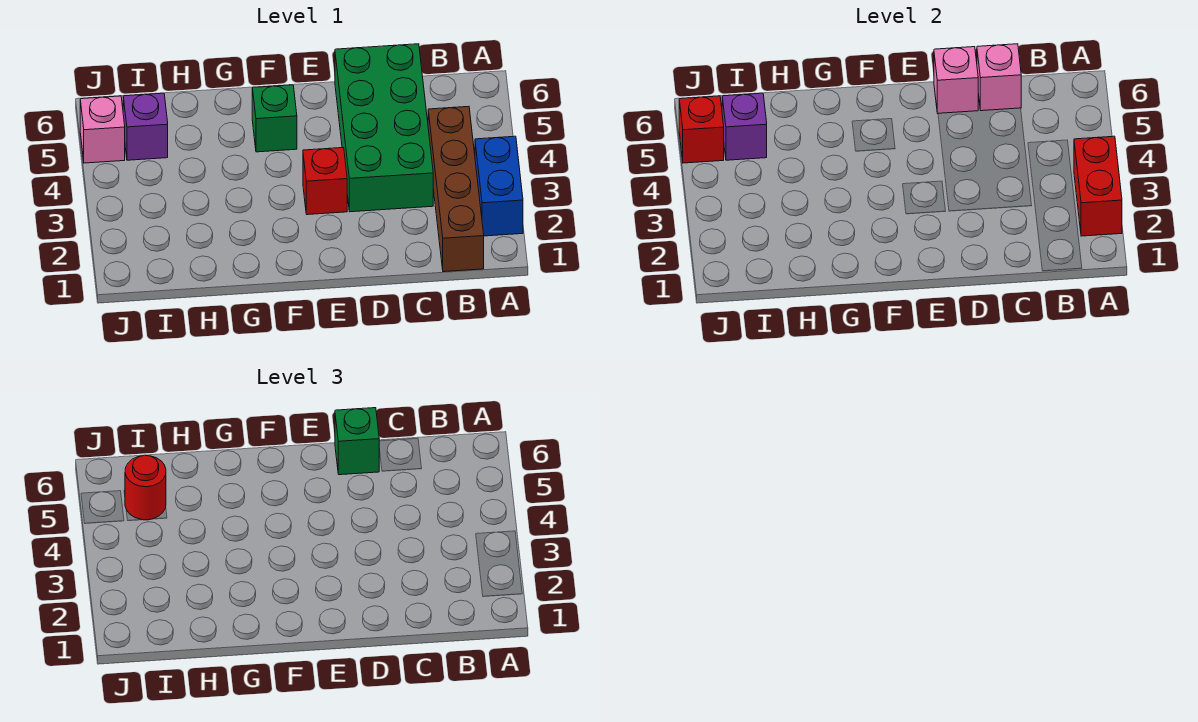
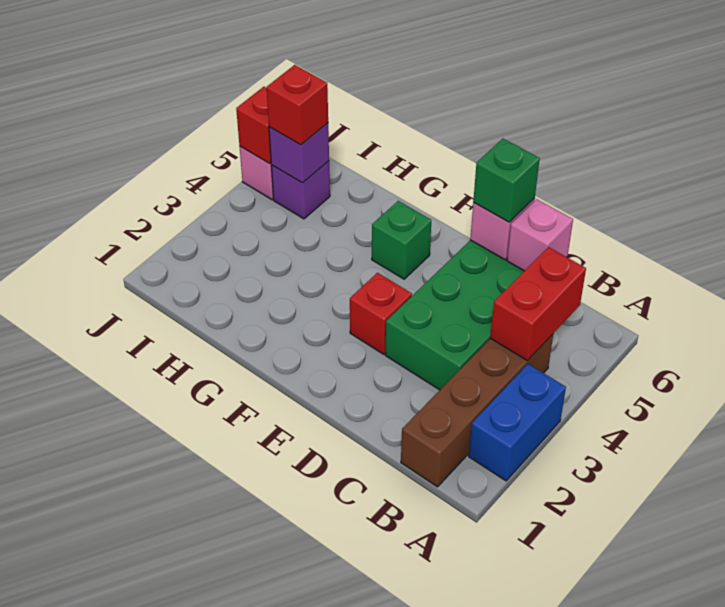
red brick A2:A3 level 2 -> red brick B4:B5 level 2
red round brick I5 level 3 -> red brick I5 level 3

